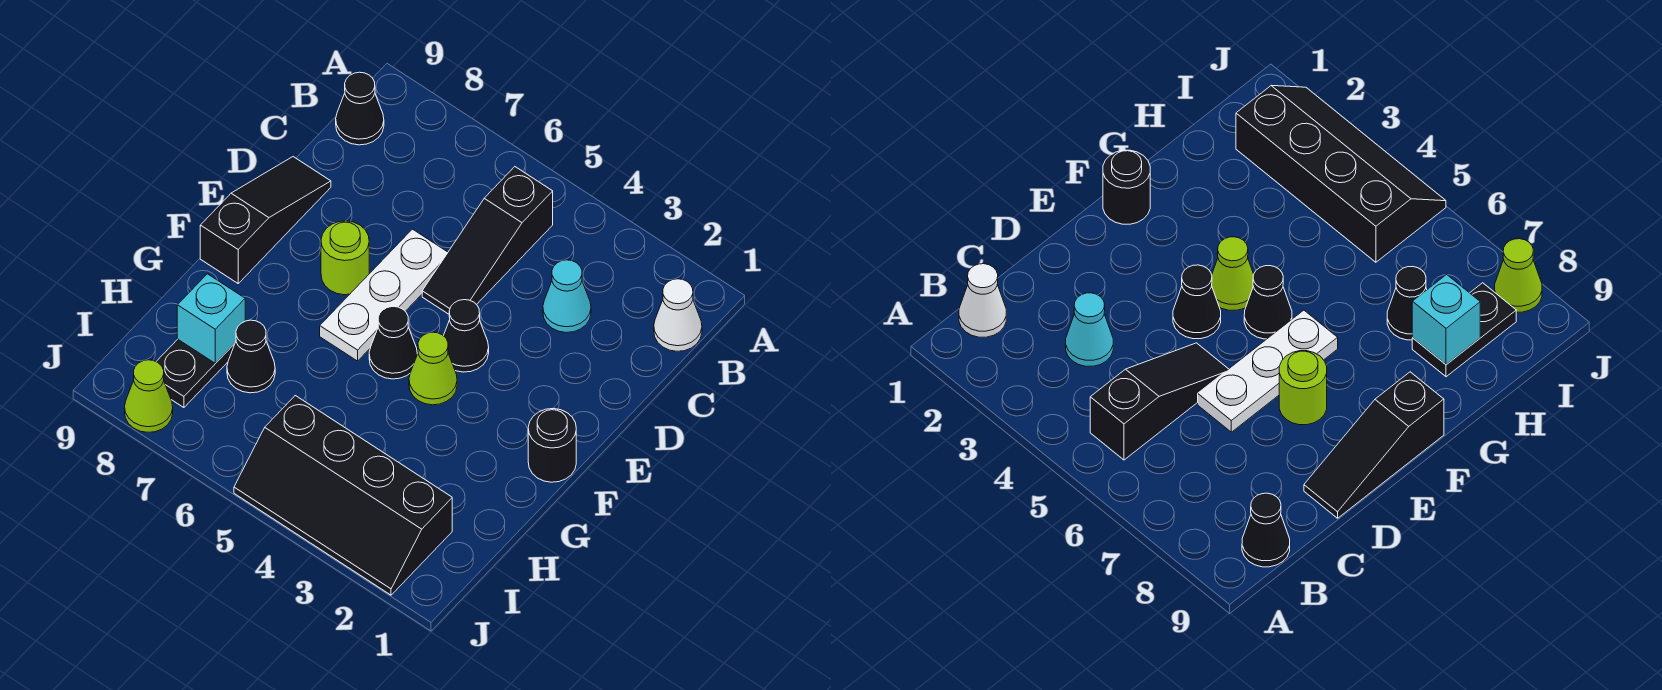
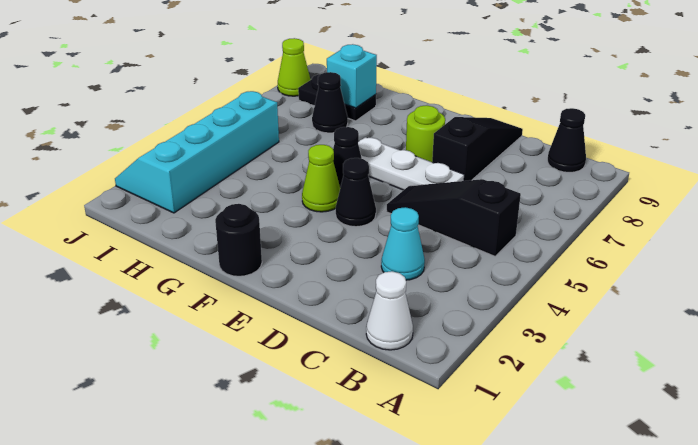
black slope D9:F9 level 1 top F -> black slope D7:D9 level 1 top 7
black slope I2:J5 level 1 top I -> cyan slope I2:J5 level 1 top I

